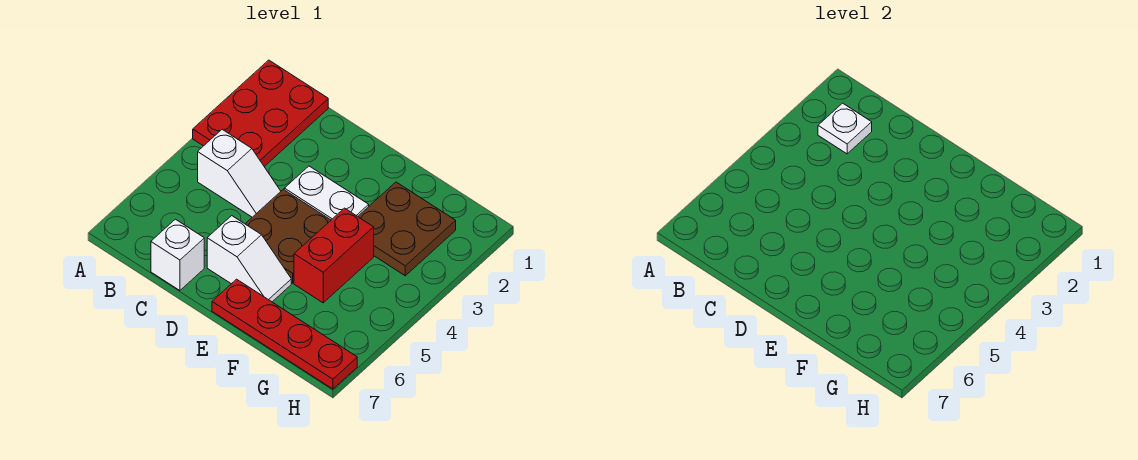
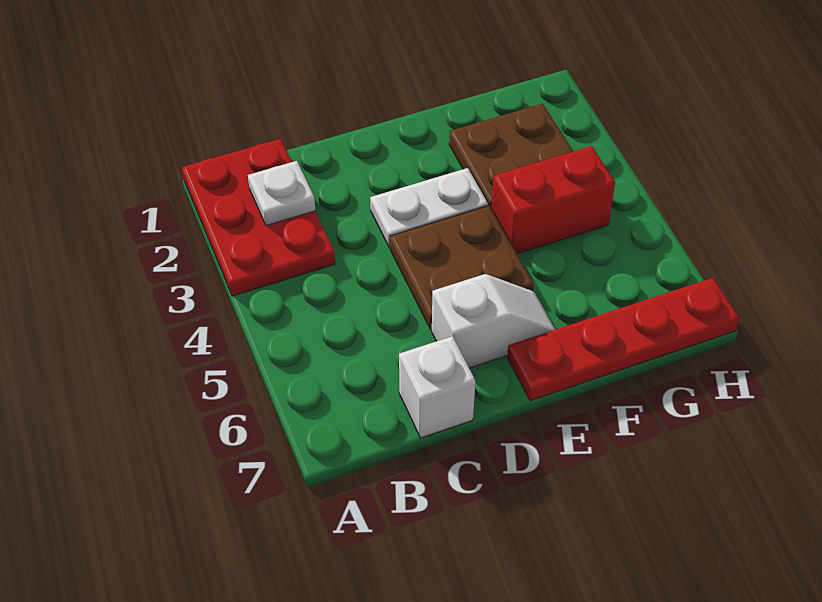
white slope B4:C4 level 1 top B -> none
red brick F4:F5 level 1 -> red brick F4:G4 level 1

